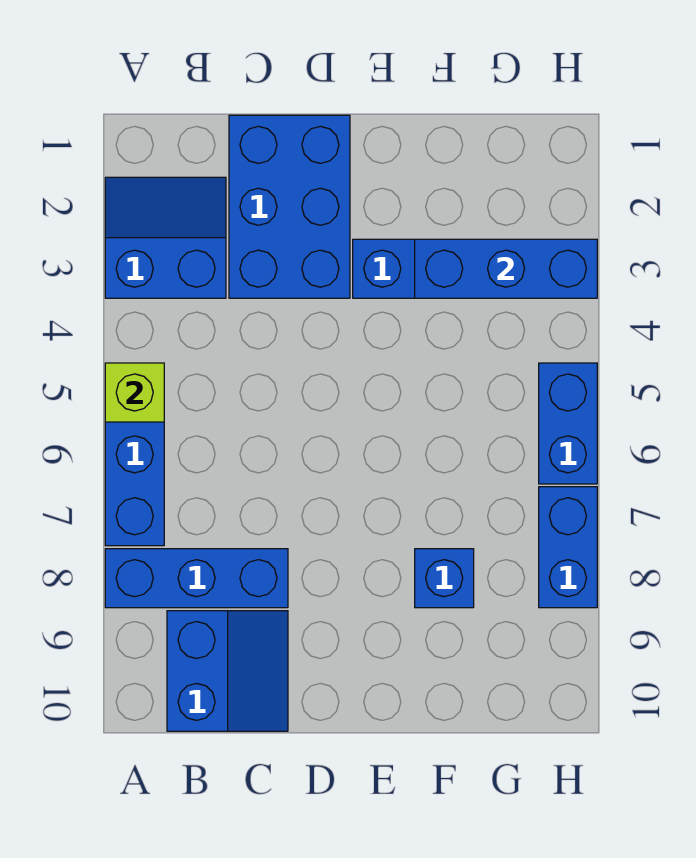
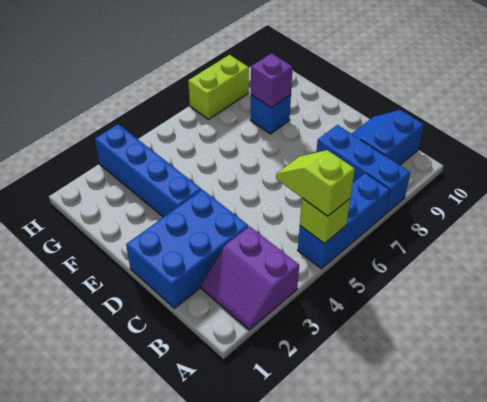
blue slope A2:B3 level 1 top 3 -> purple slope A2:B3 level 1 top 3
none -> lime slope A5:B5 level 3 top A
blue brick F3:H3 level 2 -> none
none -> purple brick F8 level 2
blue brick H5:H6 level 1 -> none
blue brick H7:H8 level 1 -> lime brick H7:H8 level 1

